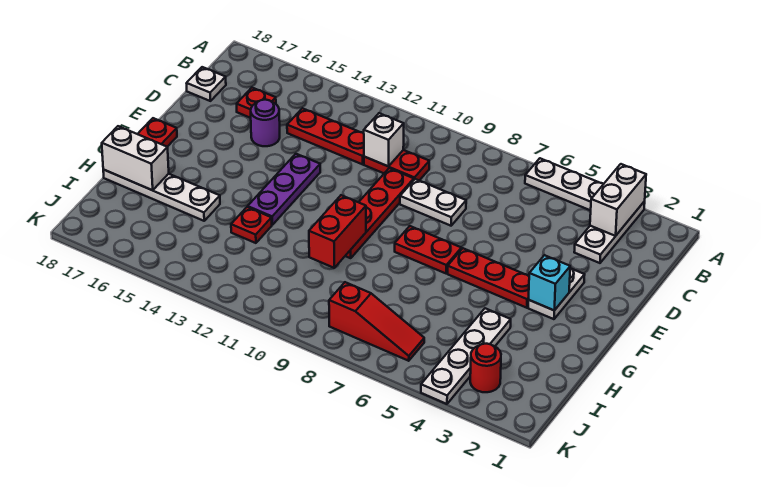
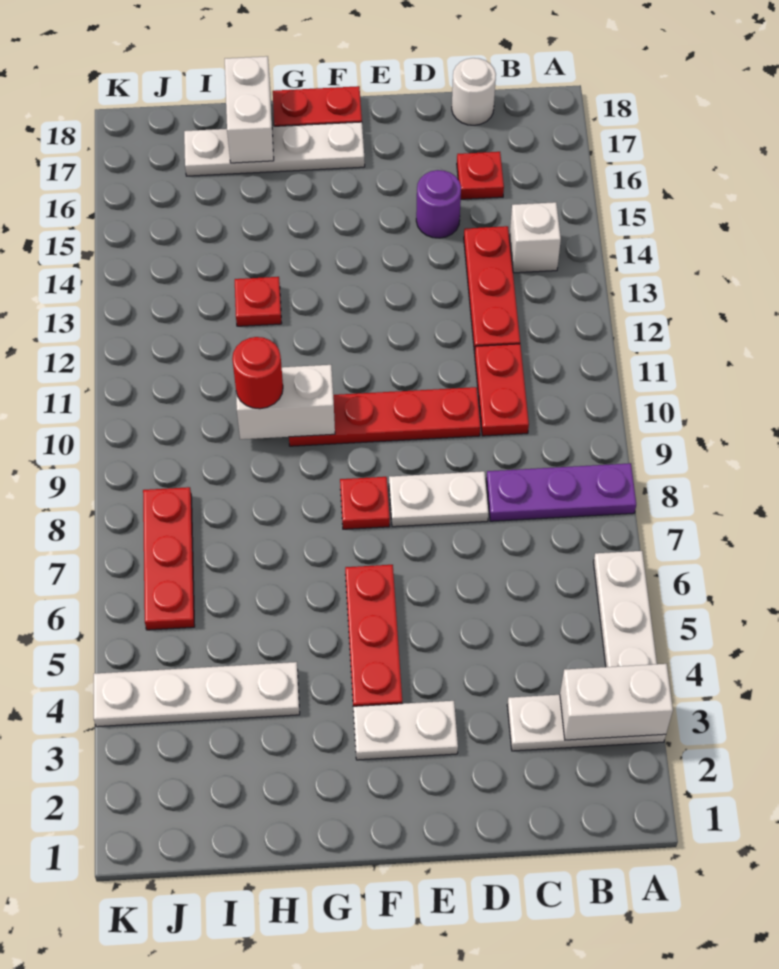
white brick C11 level 2 -> white brick B14 level 1
white plate C18 level 1 -> white round brick C18 level 1
white plate D8:D9 level 1 -> white plate D8:E8 level 1
purple plate E13:G13 level 1 -> purple plate A8:C8 level 1
cyan brick F3 level 2 -> none
red plate F7:F8 level 1 -> red plate F8 level 1
red brick G10:H10 level 2 -> white brick G10:H10 level 2
white plate H15:H18 level 1 -> white plate F17:I17 level 1
red round brick J3 level 1 -> red round brick H10 level 3
red slope J6:J8 level 1 top 8 -> red plate J6:J8 level 1

